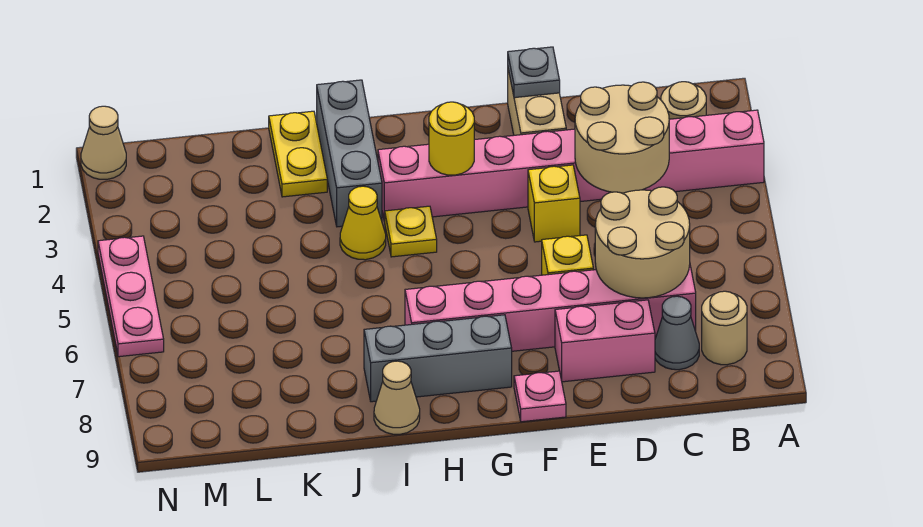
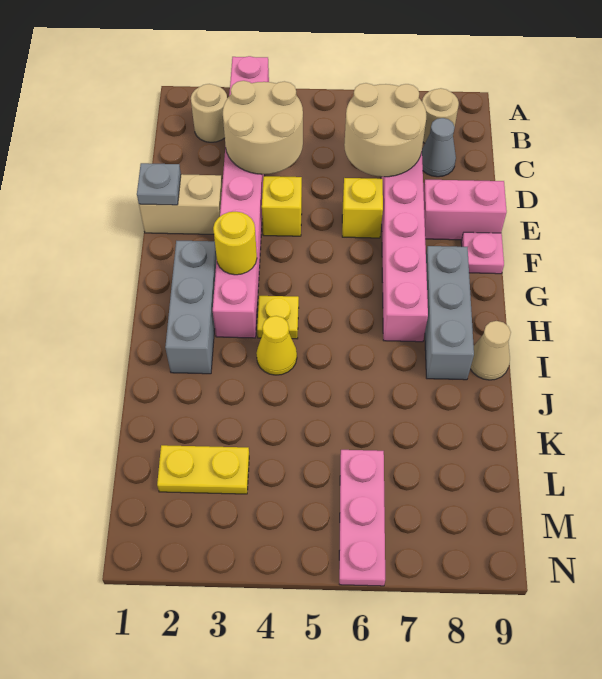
pink brick D8:E8 level 1 -> pink brick E8:E9 level 1
grey brick I1:I3 level 1 -> grey brick G2:I2 level 1
yellow plate J1:J2 level 1 -> yellow plate L2:L3 level 1
tan cone N1 level 1 -> none
pink plate N4:N6 level 1 -> pink plate L6:N6 level 1

